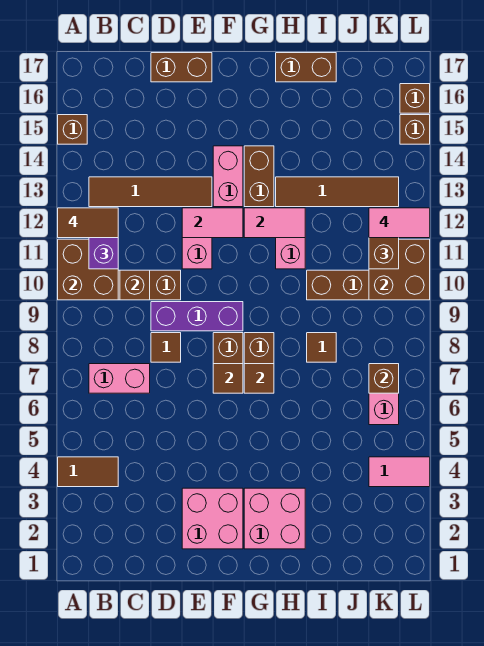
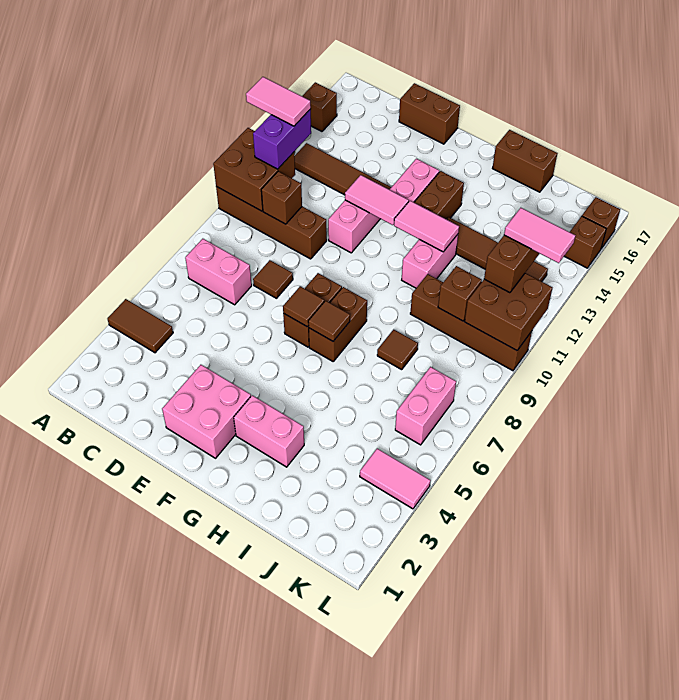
brown tile A12:B12 level 4 -> pink tile A12:B12 level 4
purple brick D9:F9 level 1 -> none
pink brick G2:H3 level 1 -> pink brick G3:H3 level 1
brown brick K7 level 2 -> brown brick J10 level 2

